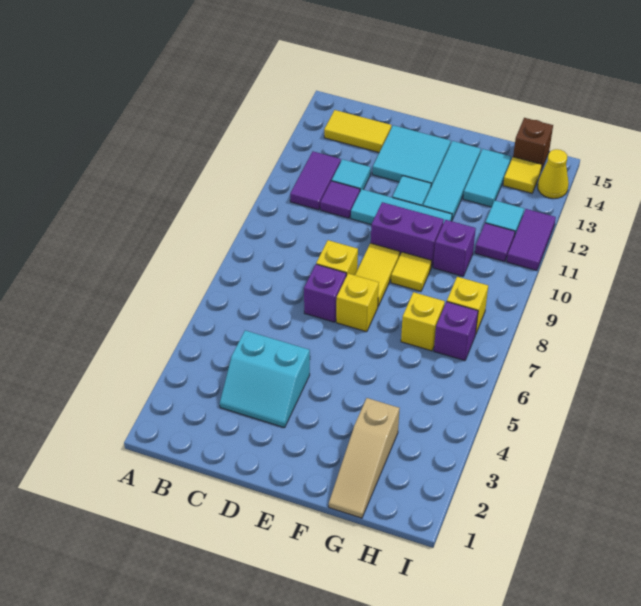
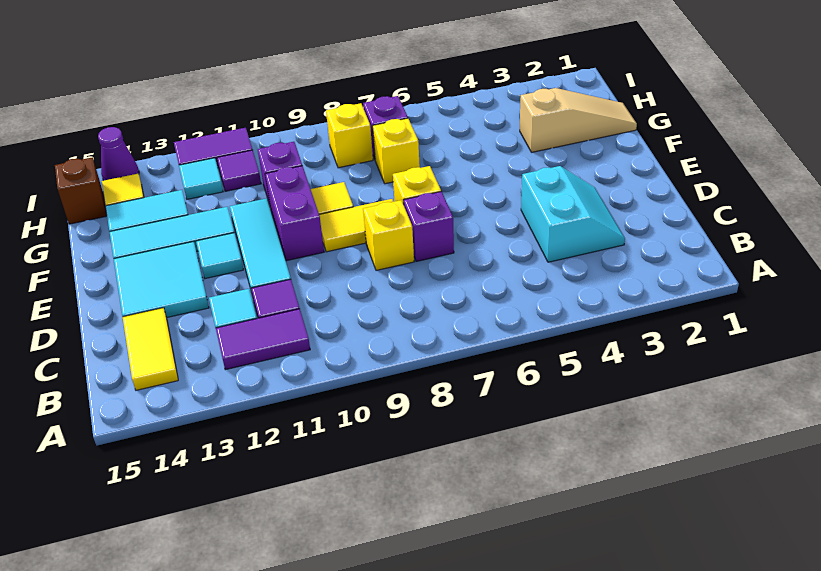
yellow cone I14 level 1 -> purple cone I14 level 1

